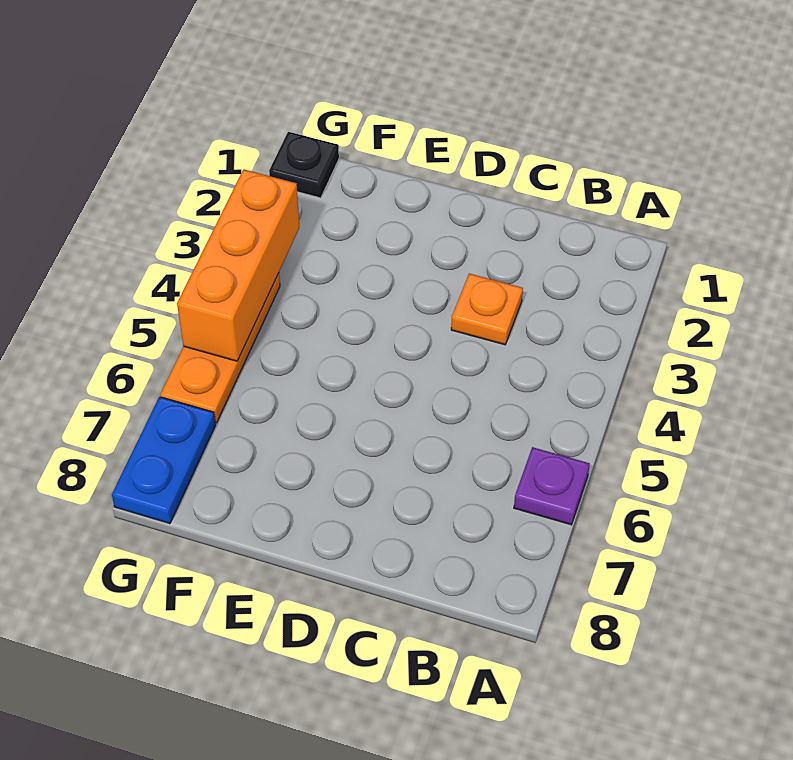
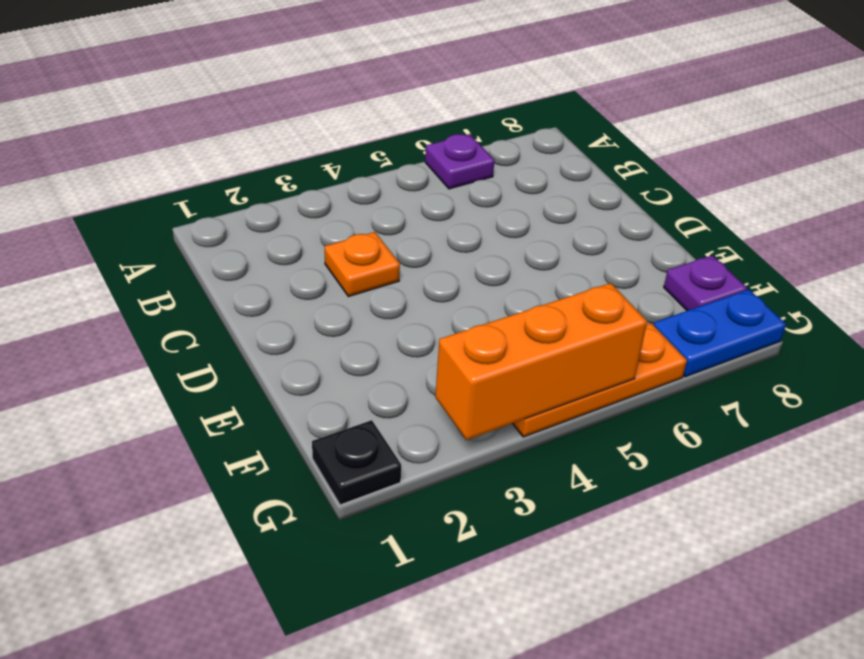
none -> purple plate F8 level 1

